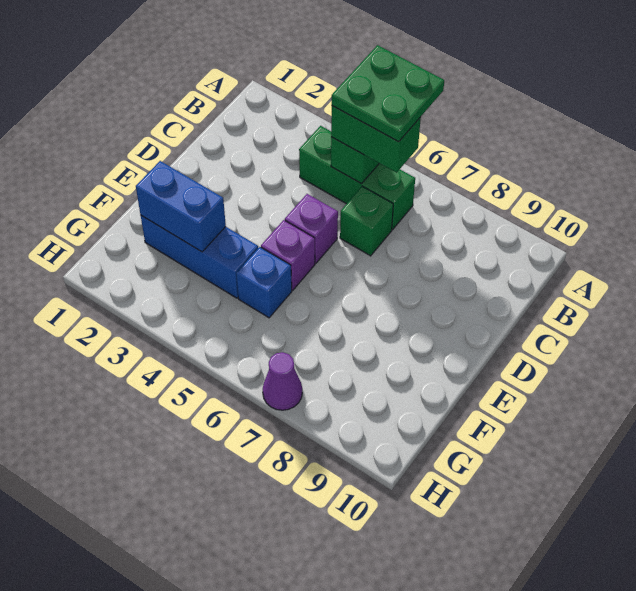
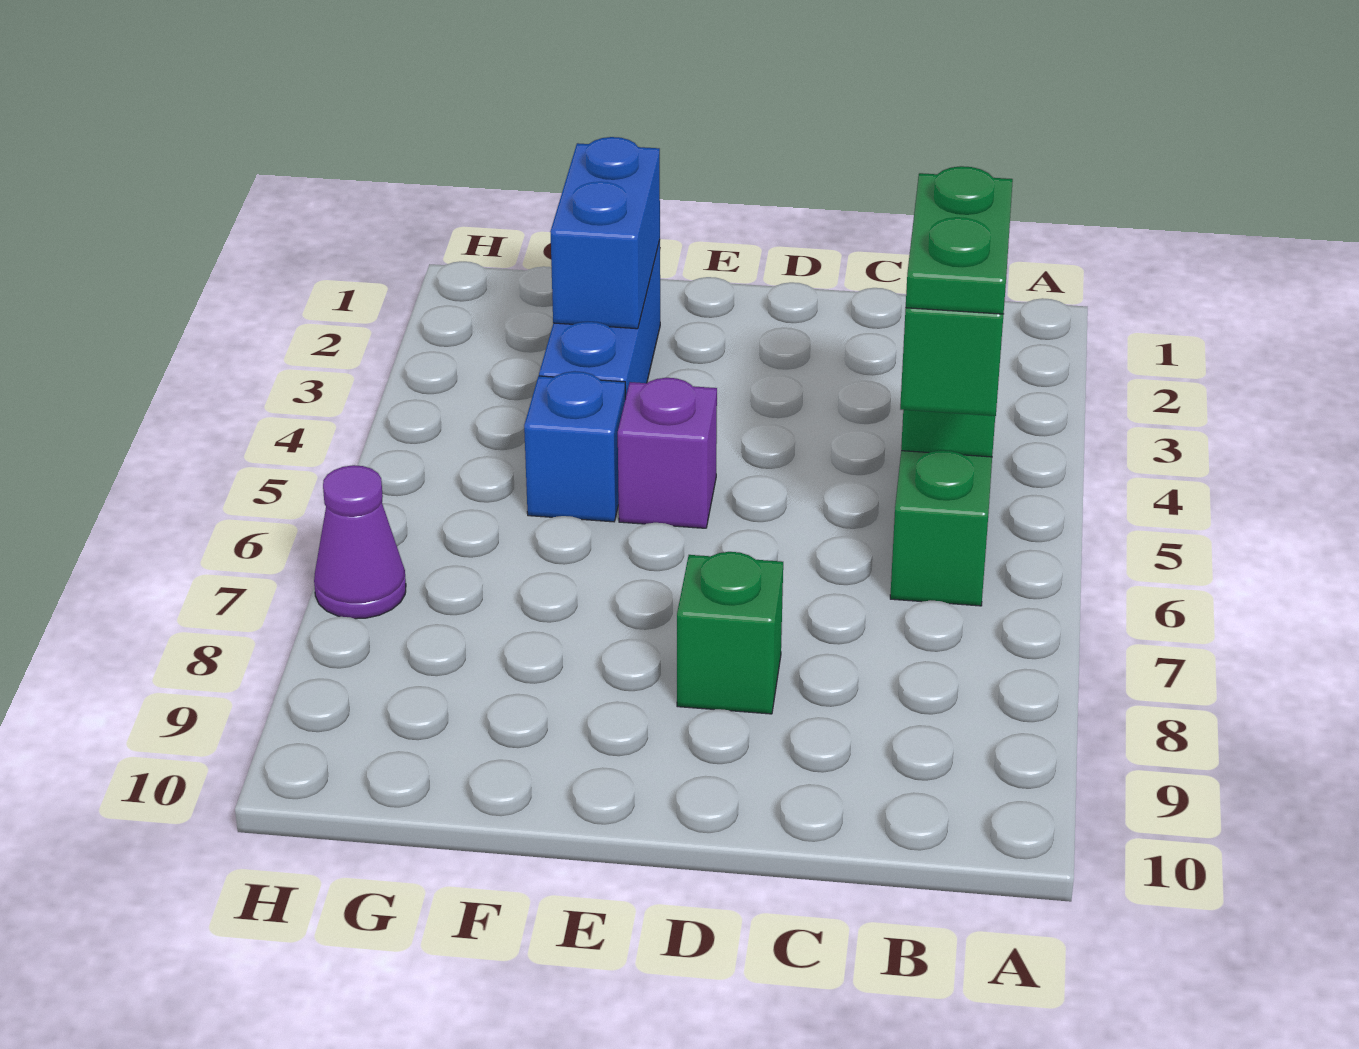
green plate A5:B6 level 4 -> green plate B5:B6 level 4
green brick C6 level 1 -> green brick D8 level 1
purple brick D5 level 1 -> none

